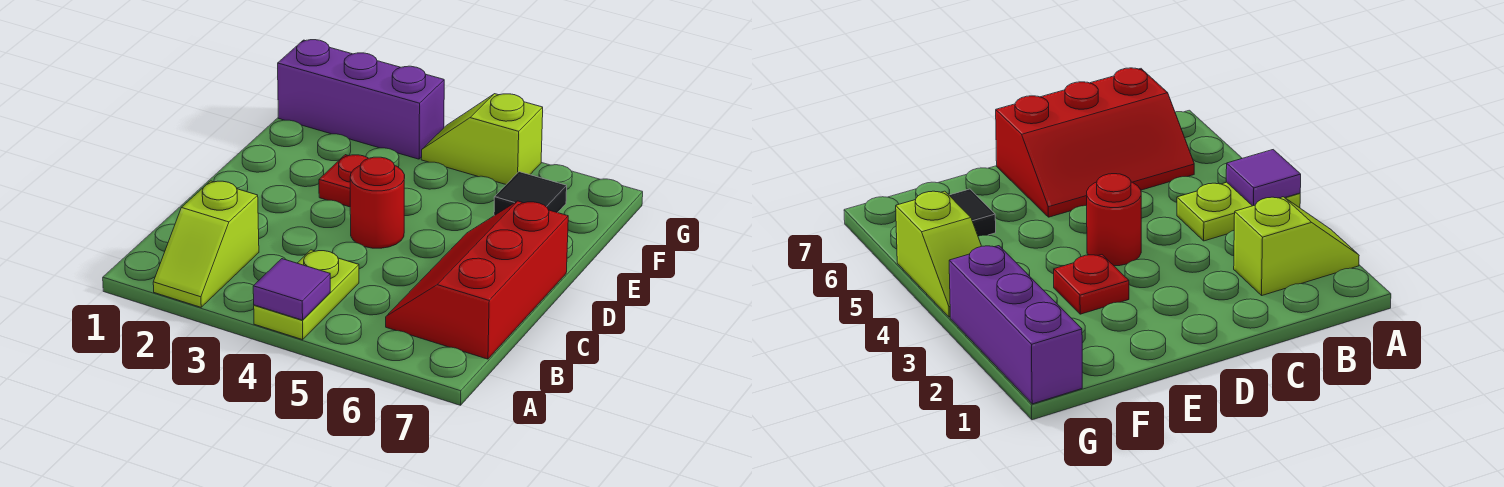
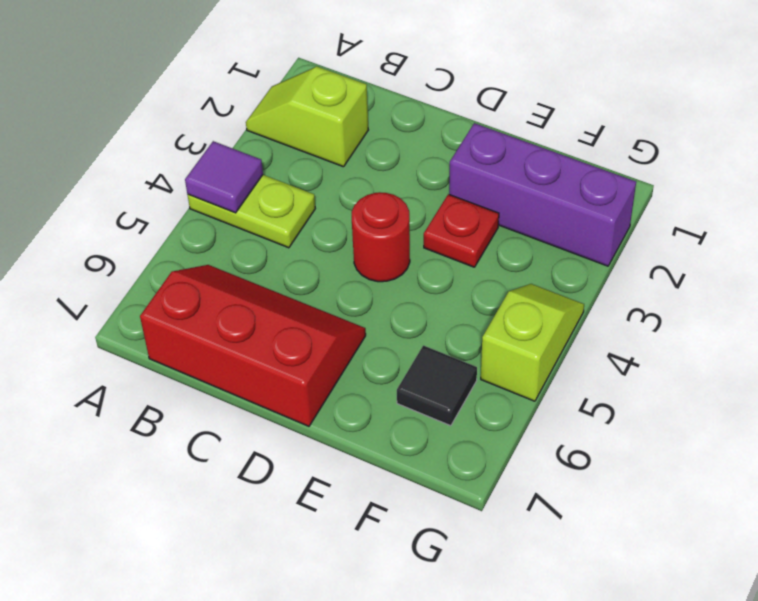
purple brick G1:G3 level 1 -> purple brick E2:G2 level 1

